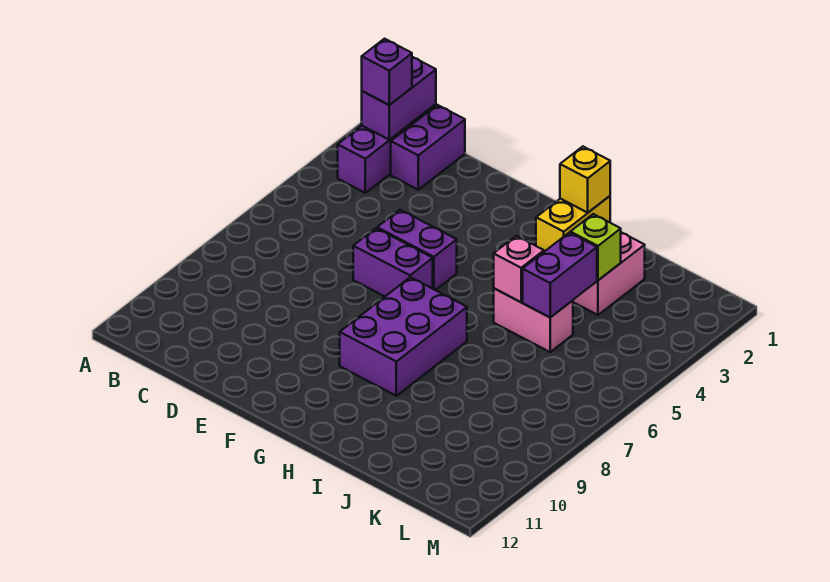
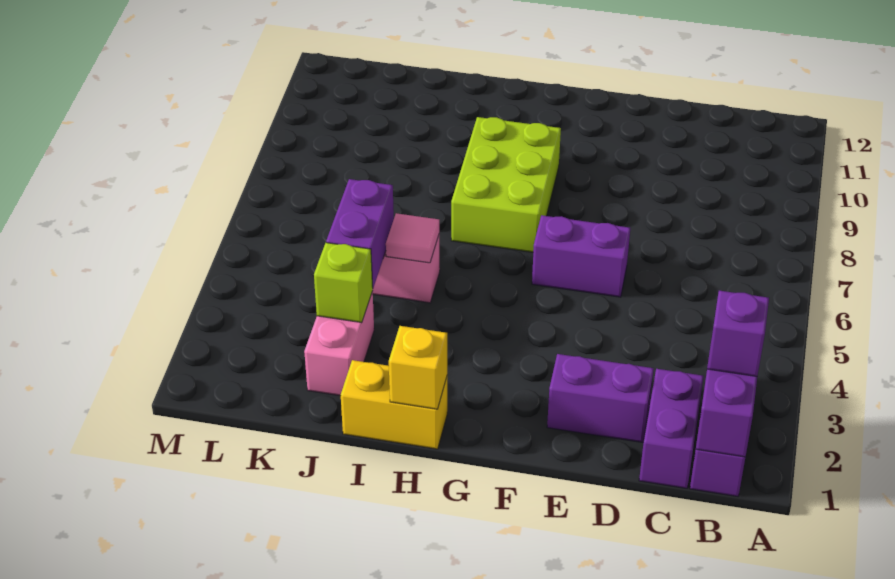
purple brick E5:F5 level 1 -> purple brick D2:E2 level 1
purple brick G7:H9 level 1 -> lime brick G7:H9 level 1
yellow brick H1:H2 level 1 -> yellow brick H1:I1 level 1
pink brick I5 level 2 -> pink tile I5 level 2

